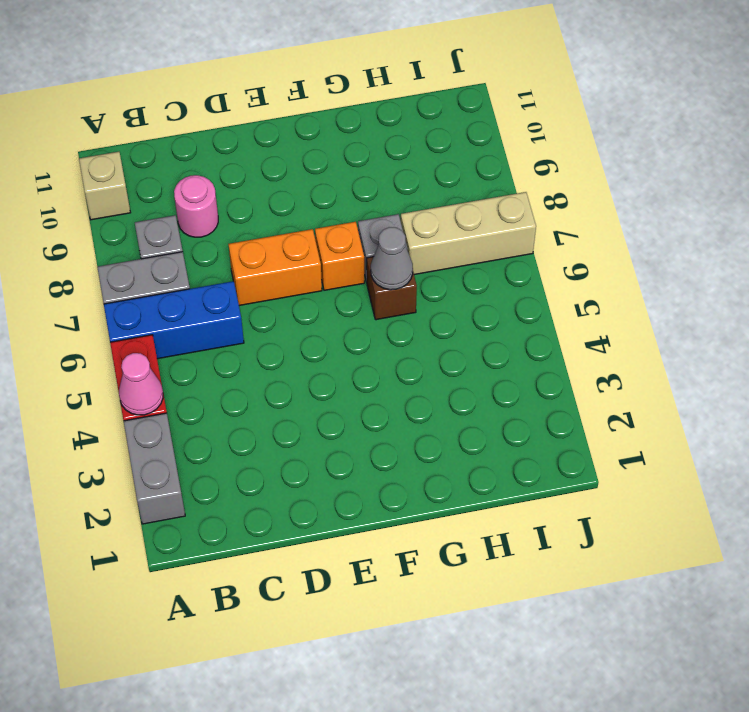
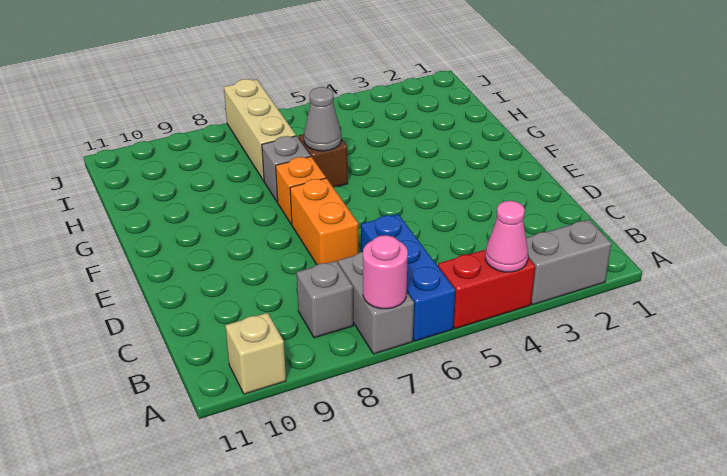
pink round brick C9 level 1 -> pink round brick A7 level 2

